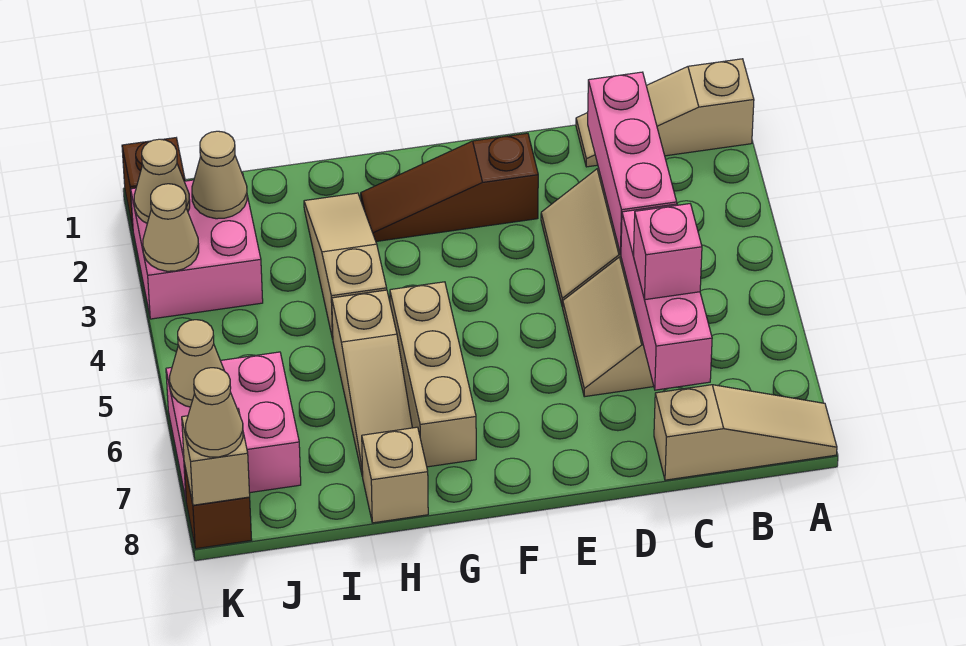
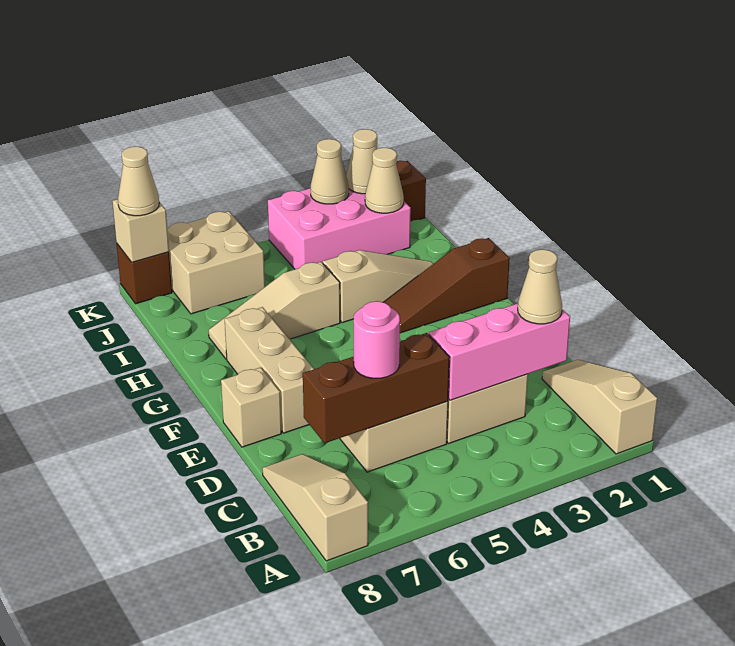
tan slope A8:C8 level 1 top C -> tan slope A8:C8 level 1 top A
pink brick C5:C7 level 2 -> brown brick C5:C7 level 2
pink brick C6 level 3 -> pink round brick C6 level 3
brown slope E2:G2 level 1 top E -> brown slope G1:G3 level 1 top 1
tan brick G5:G7 level 1 -> tan brick E7:G7 level 1
tan brick H8 level 1 -> tan brick E8 level 1
pink brick J2:K3 level 1 -> pink brick J2:K4 level 1
pink brick J6:K7 level 1 -> tan brick J6:K7 level 1
tan cone K6 level 2 -> tan cone C2 level 3

